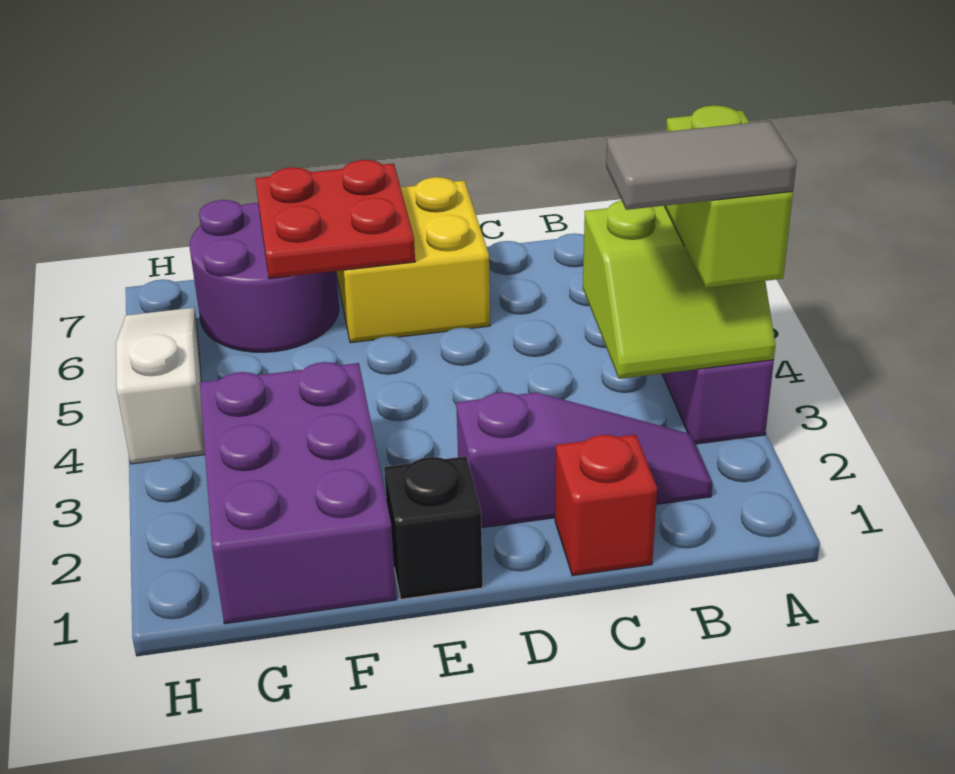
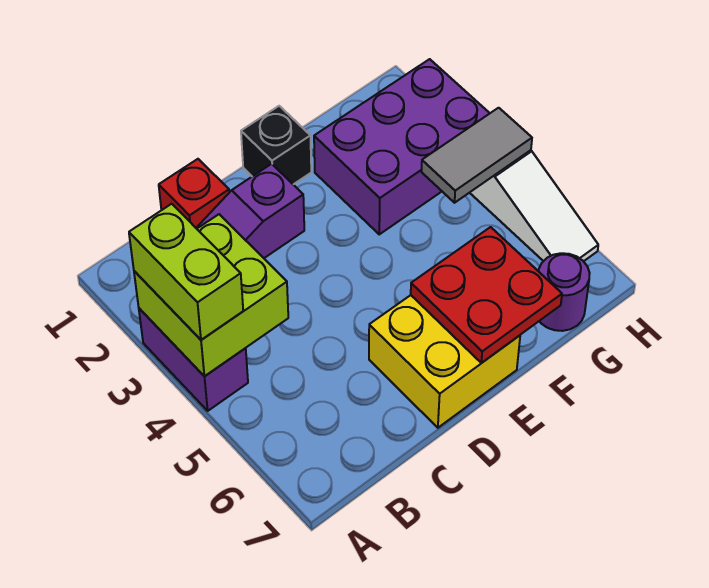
lime slope A3:B4 level 2 top 4 -> lime brick A3:B4 level 2
grey tile A3:B3 level 4 -> grey tile G4:H4 level 2
purple brick F1:G3 level 1 -> purple brick F2:H3 level 1
purple round brick F6:G7 level 1 -> purple round brick G7 level 1

